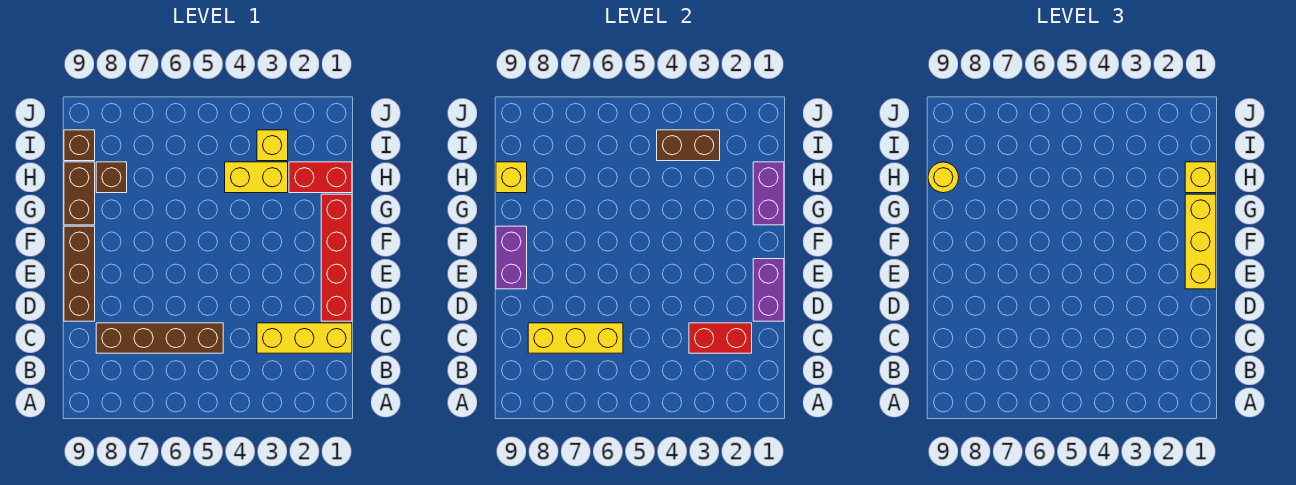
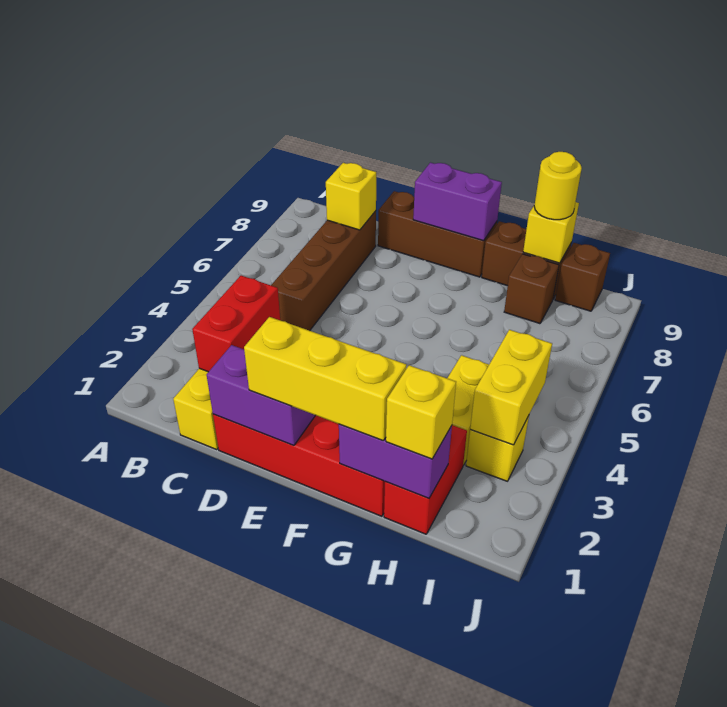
yellow brick C6:C8 level 2 -> yellow brick C8 level 2
brown brick I3:I4 level 2 -> yellow brick I3:I4 level 2

